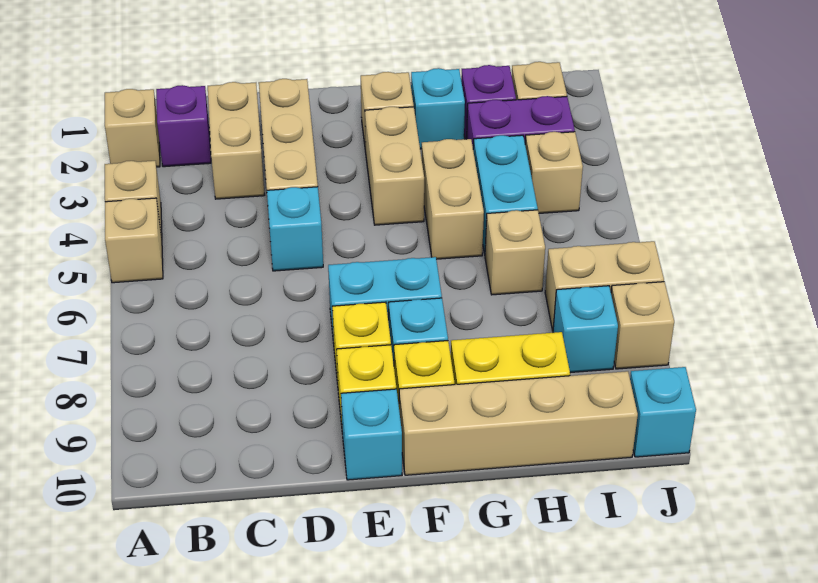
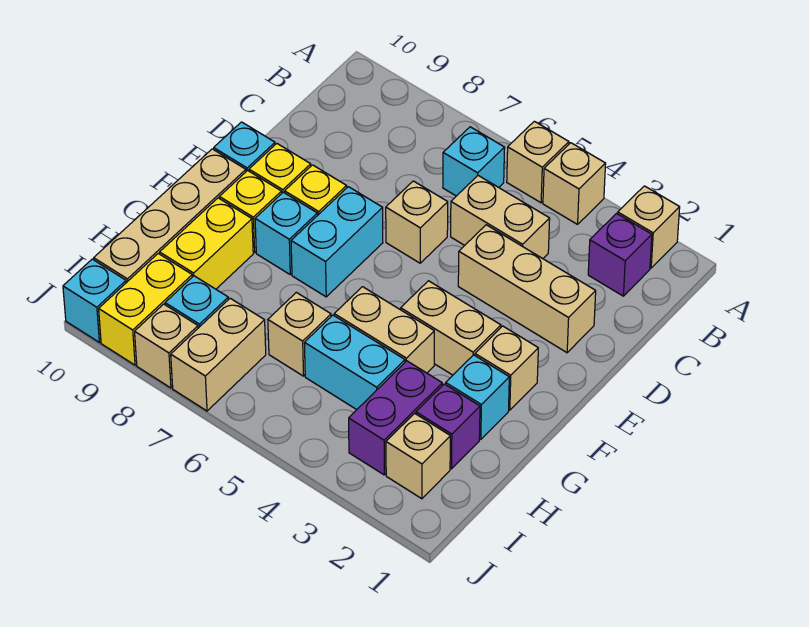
tan brick C2:C3 level 1 -> tan brick C4:C5 level 1
cyan brick D5 level 1 -> cyan brick B6 level 1
tan brick I4 level 1 -> tan brick D6 level 1
none -> yellow brick I9:J9 level 1

